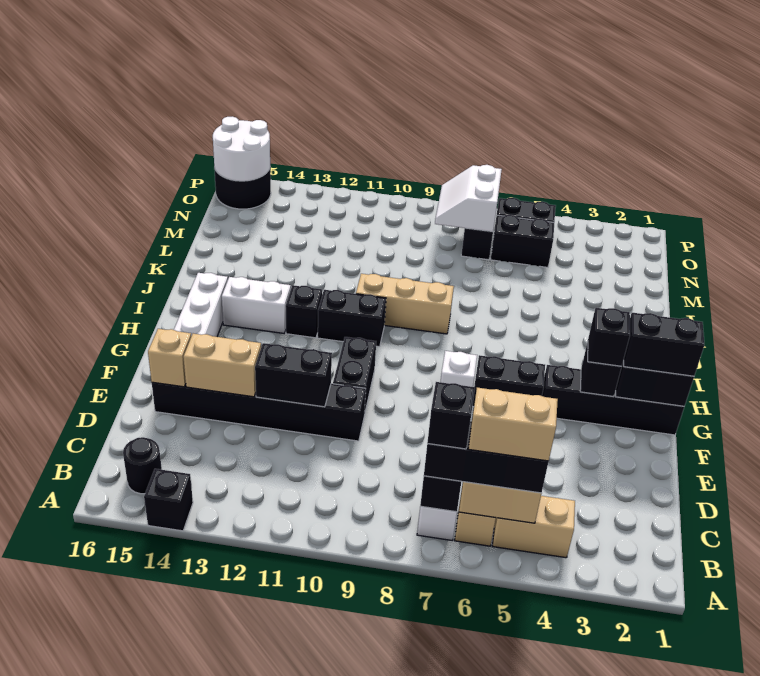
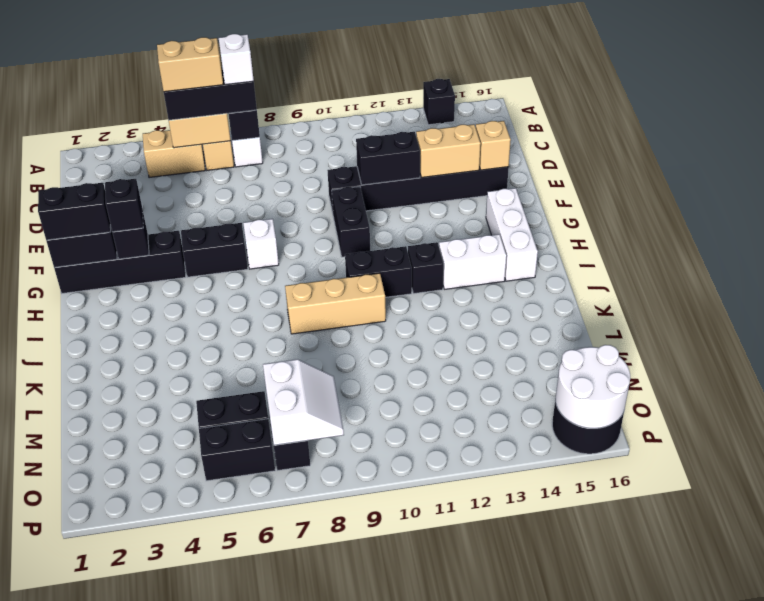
black brick B7 level 4 -> white brick B7 level 4
black round brick B15 level 1 -> none

